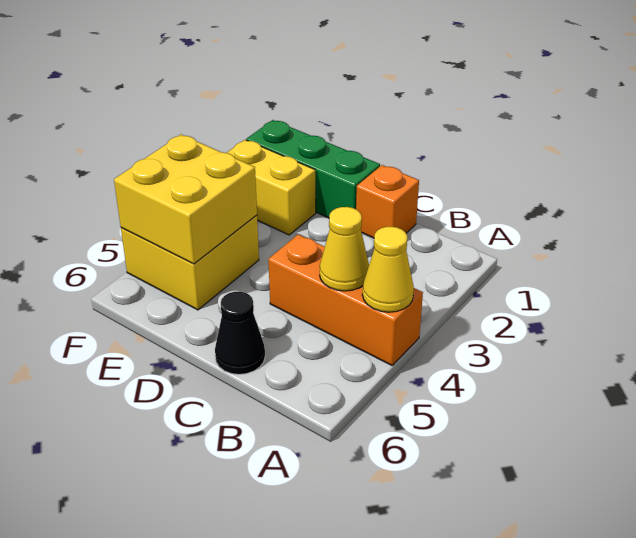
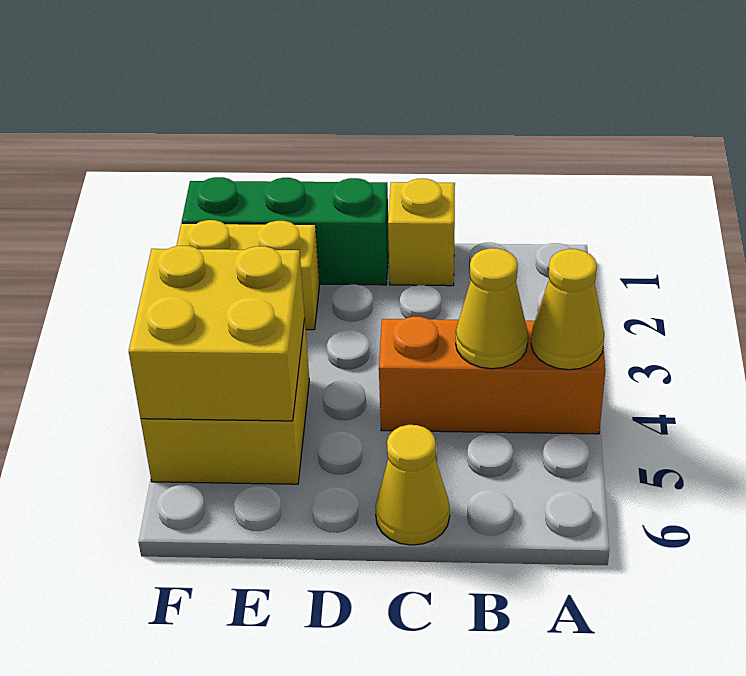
orange brick C1 level 1 -> yellow brick C1 level 1
black cone C6 level 1 -> yellow cone C6 level 1

